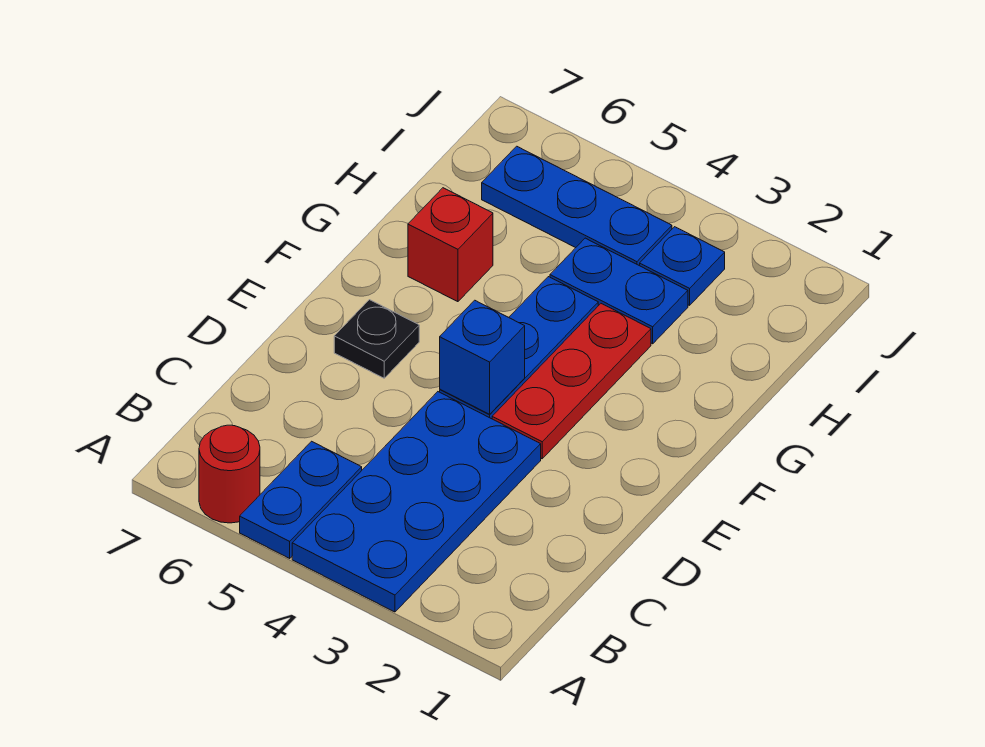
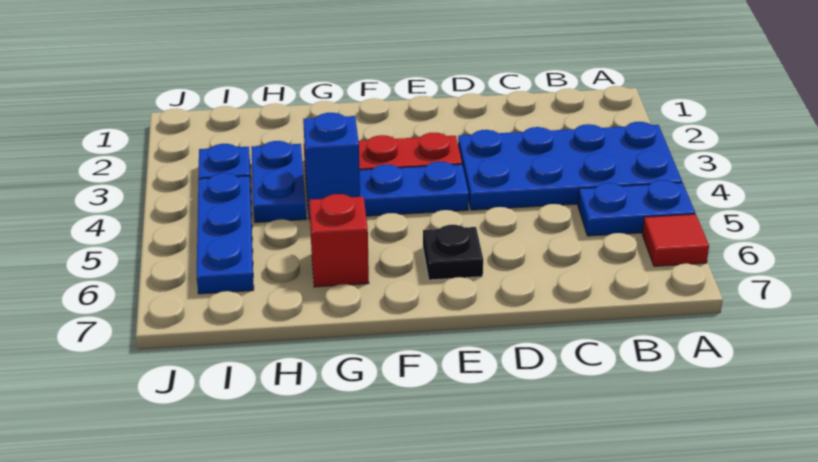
red round brick A6 level 1 -> red tile A6 level 1
blue brick E4 level 2 -> blue brick G4 level 2

